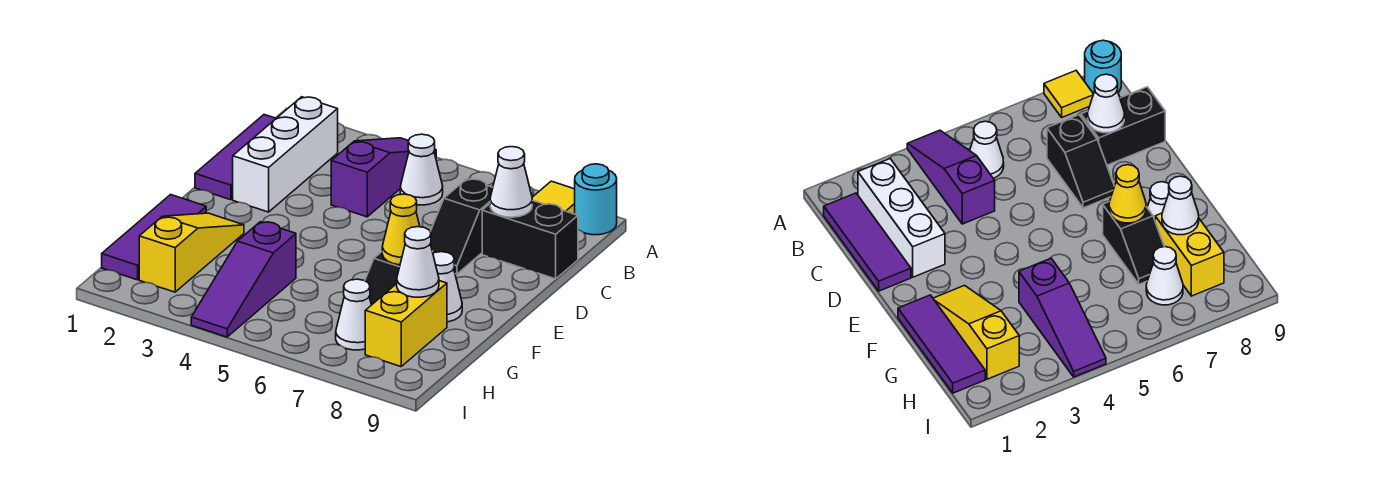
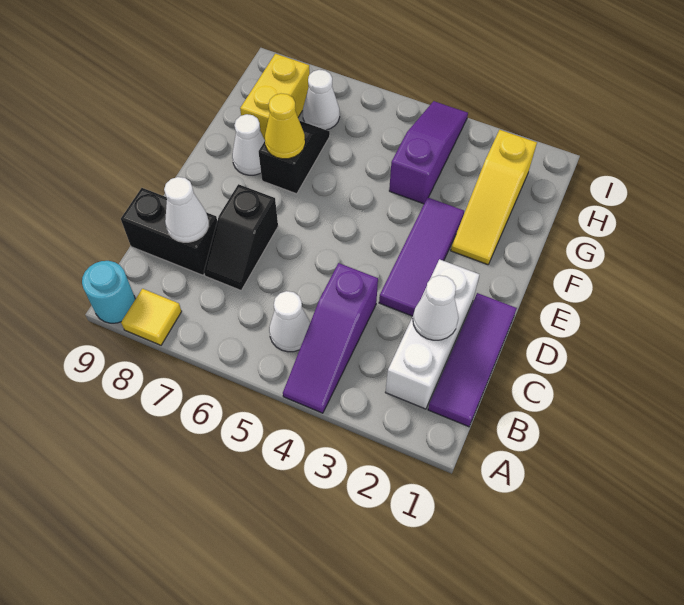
black slope C7:D7 level 1 top C -> black slope C7:D7 level 1 top D
purple tile F1:H1 level 1 -> purple tile D3:F3 level 1
white cone G8 level 2 -> white cone C2 level 2

